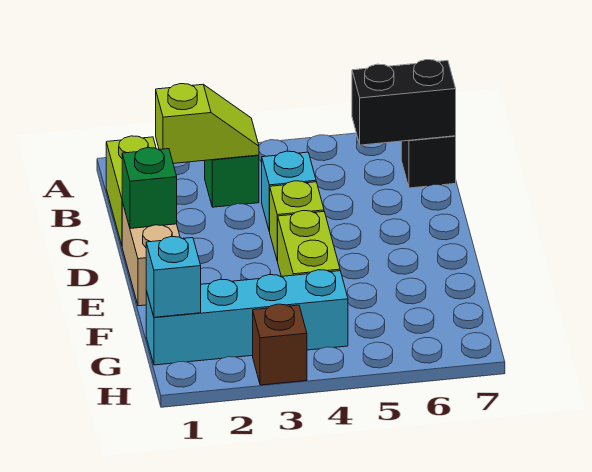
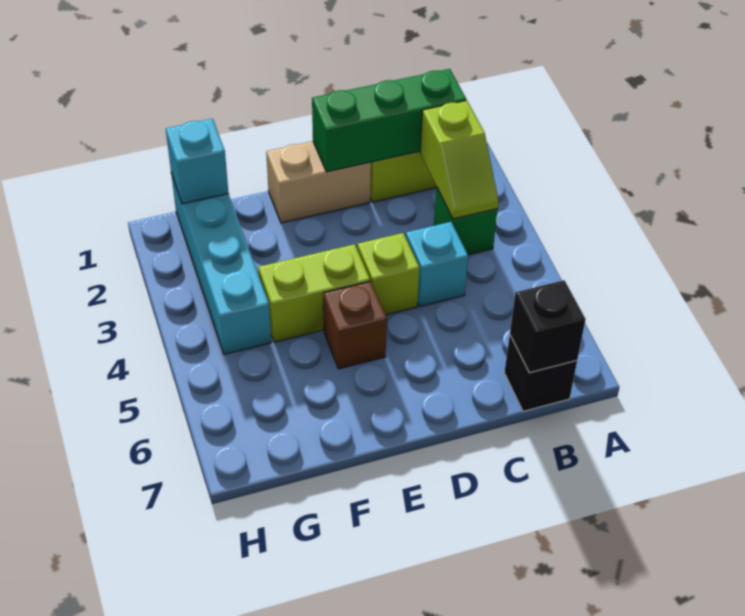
black brick B6:B7 level 2 -> black brick B7 level 2
green brick D1 level 2 -> green brick B1:D1 level 2
brown brick H3 level 1 -> brown brick E5 level 1

